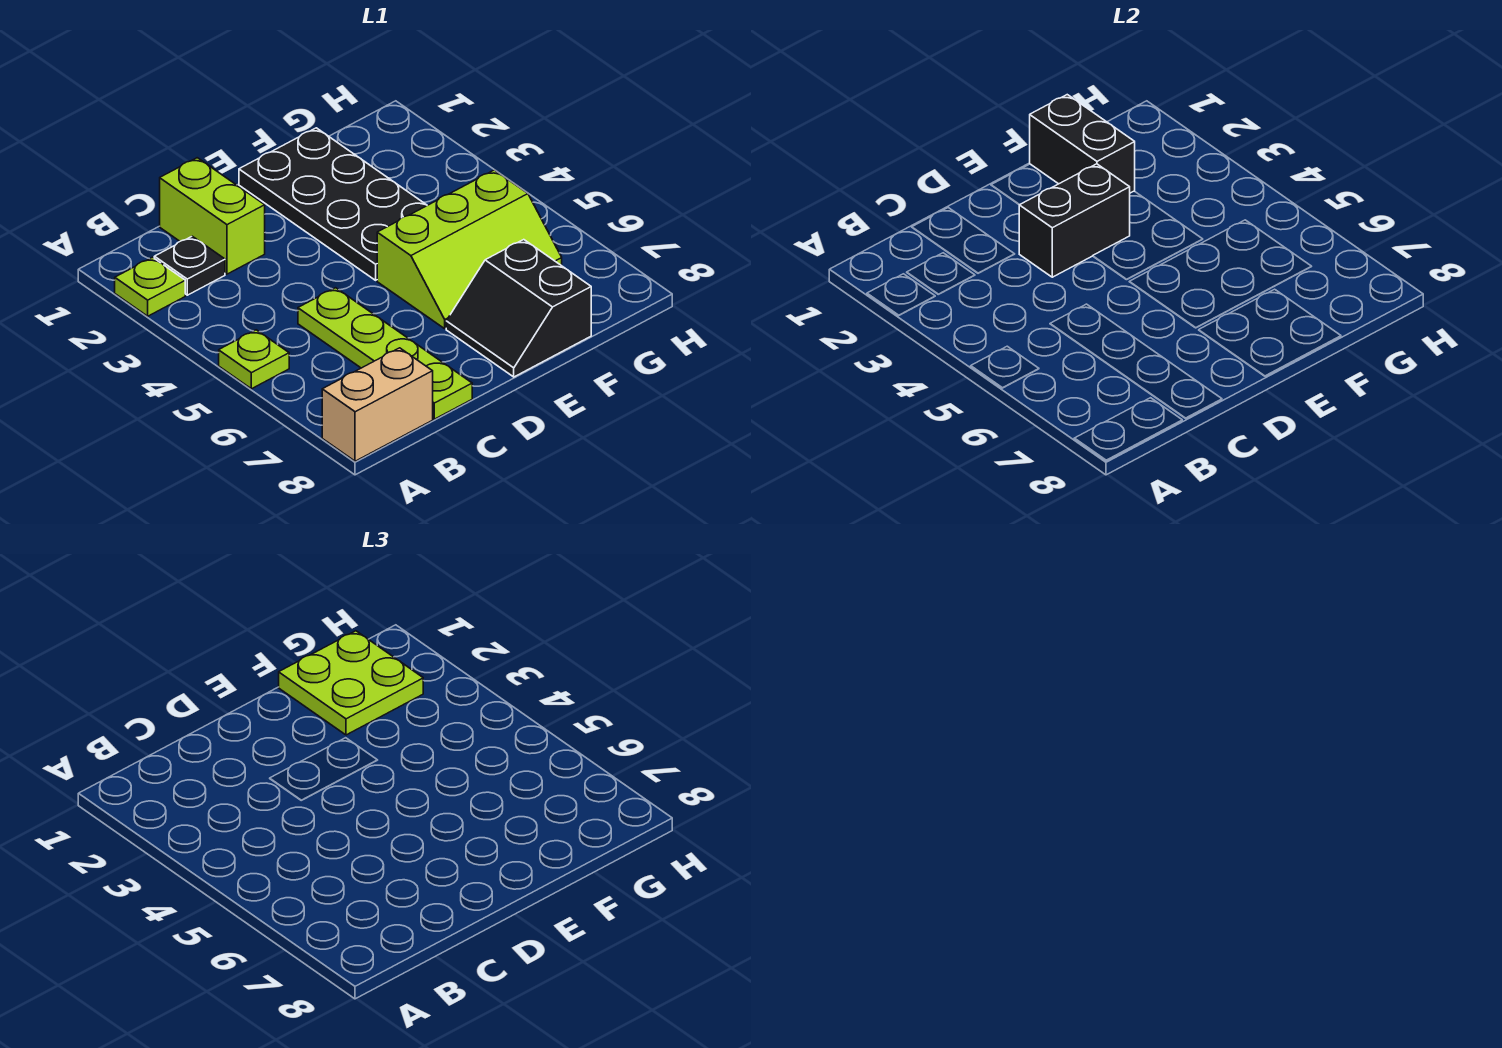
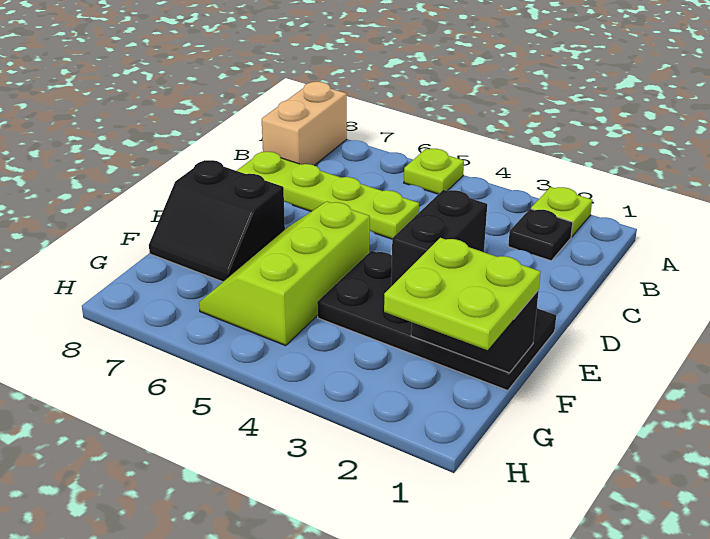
lime brick C1:C2 level 1 -> none
black slope E7:F8 level 1 top F -> black slope E7:F8 level 1 top E

